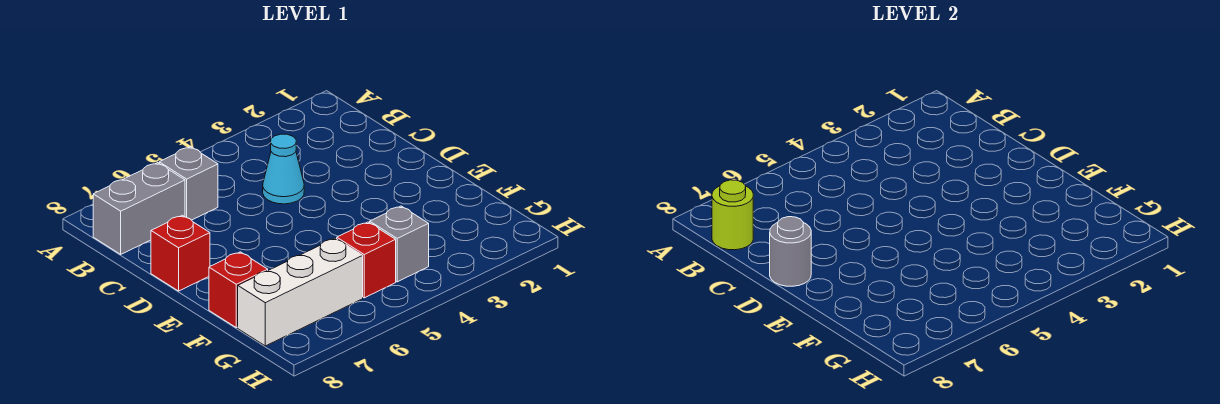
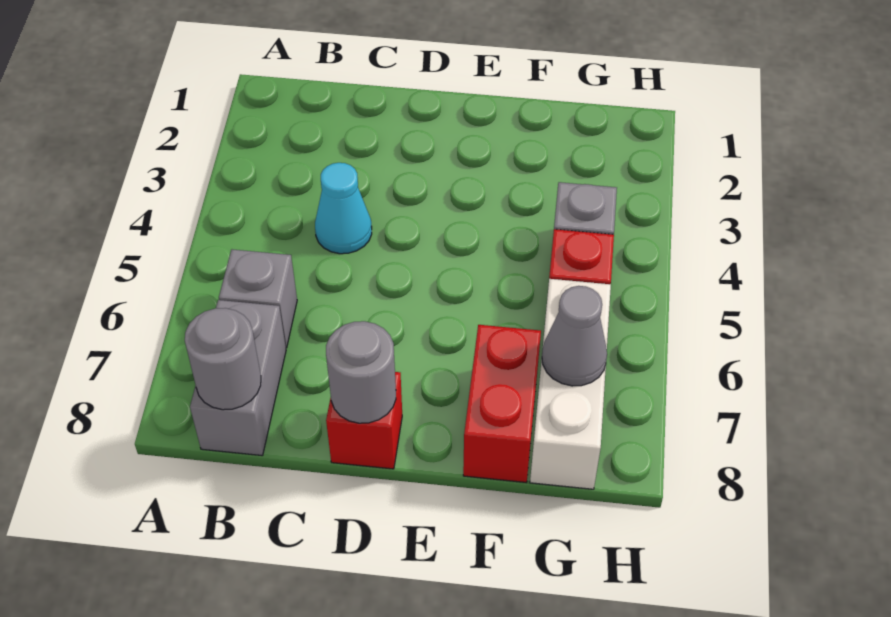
lime round brick B8 level 2 -> grey round brick B8 level 2
red brick F8 level 1 -> red brick F7:F8 level 1
none -> grey cone G7 level 2

